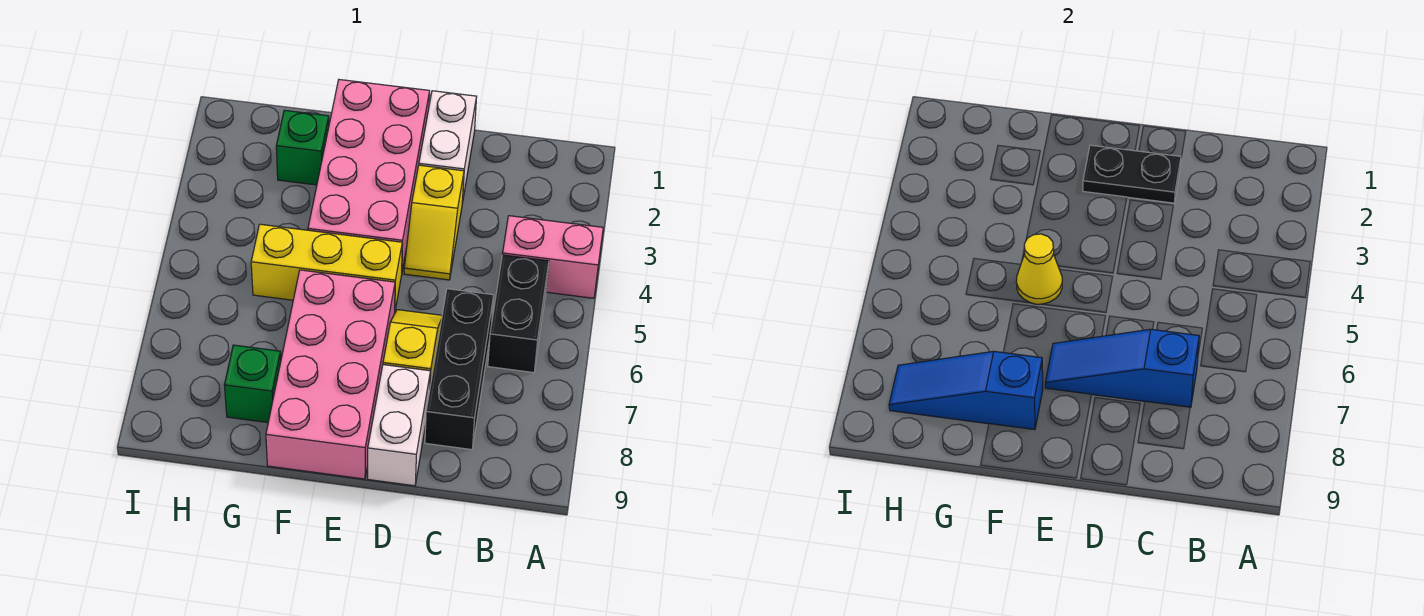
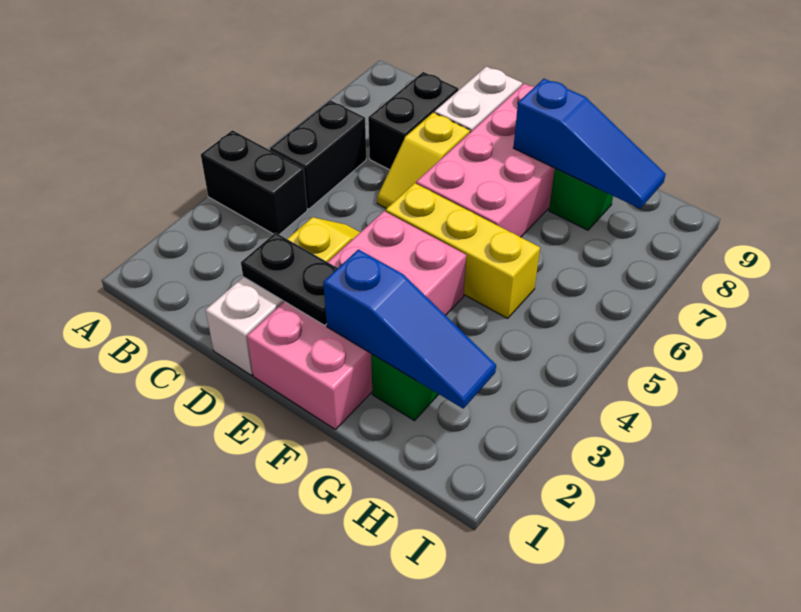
pink brick A4:B4 level 1 -> black brick A4:B4 level 1
black brick C6:C8 level 1 -> black brick C7:C8 level 1
blue slope C7:E7 level 2 top C -> blue slope F2:H2 level 2 top F
yellow cone F5 level 2 -> none

